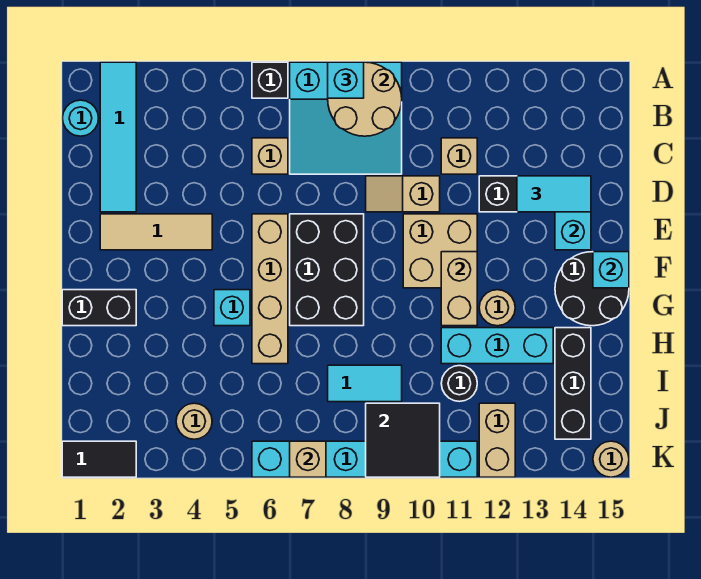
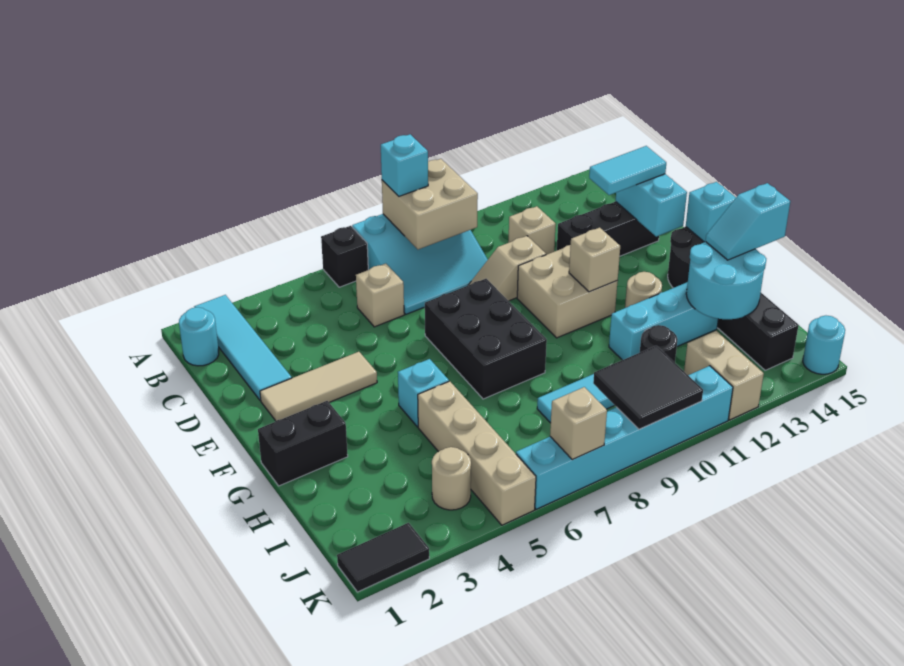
tan round brick A8:B9 level 2 -> tan brick A8:B9 level 2
tan brick E6:H6 level 1 -> tan brick H5:K5 level 1
tan brick F11:G11 level 2 -> tan brick F11 level 2
none -> cyan round brick H13:I14 level 2
none -> cyan slope H14:H15 level 3 top 15
tan round brick K15 level 1 -> cyan round brick K15 level 1

